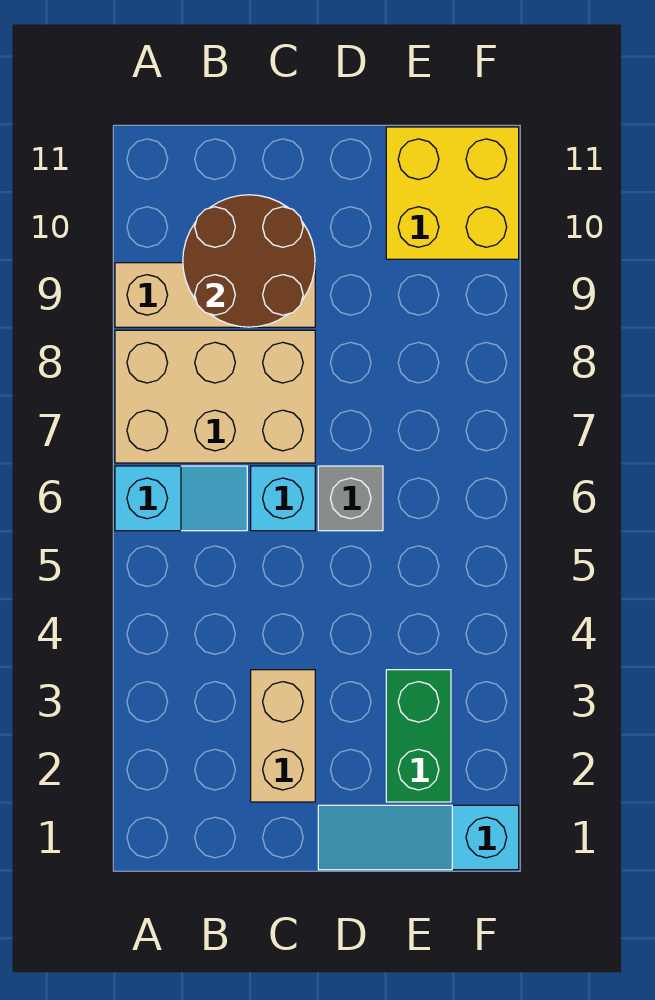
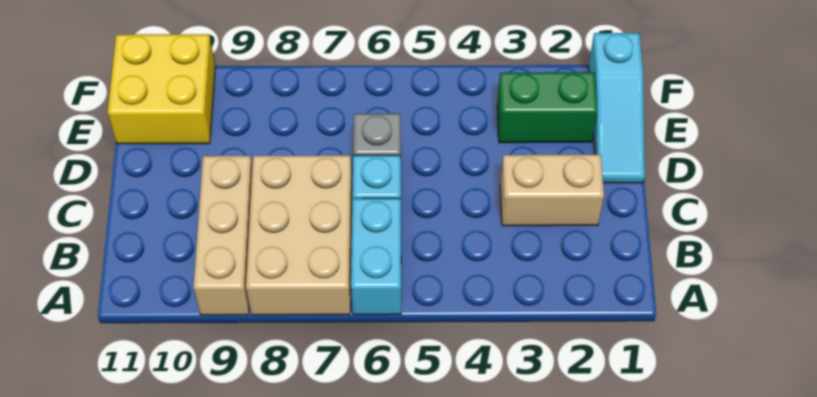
cyan slope A6:B6 level 1 top A -> cyan brick A6:B6 level 1
brown round brick B9:C10 level 2 -> none

